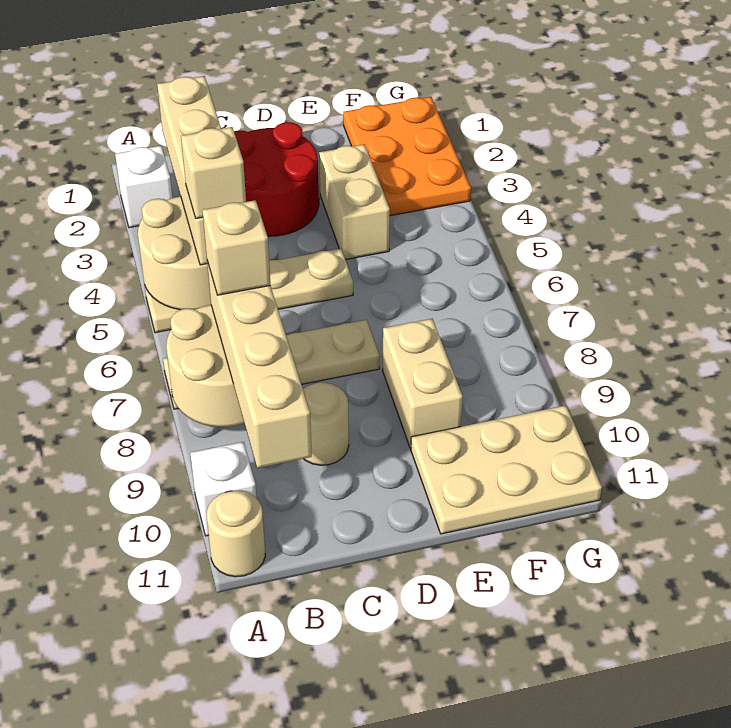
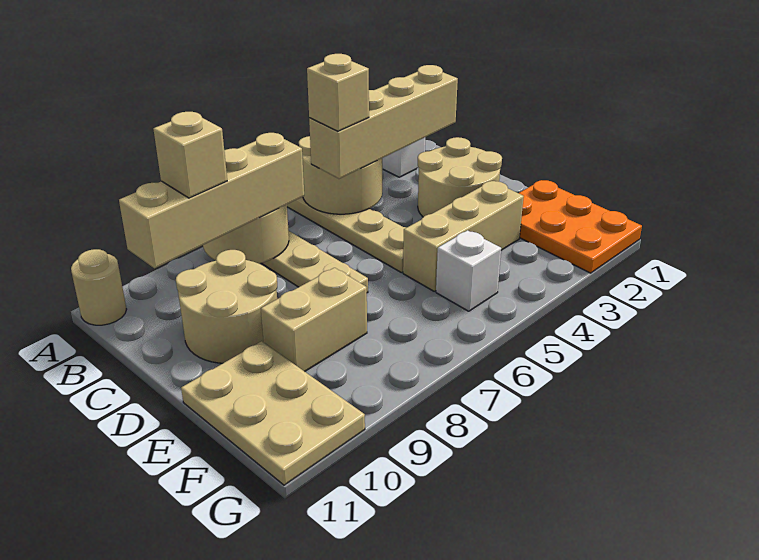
white brick A10 level 1 -> white brick F5 level 1
tan brick B7 level 4 -> tan brick B9 level 4
red round brick C2:D3 level 1 -> tan round brick C2:D3 level 1
tan round brick C9 level 1 -> tan round brick C9:D10 level 1
tan brick E3:E4 level 1 -> tan brick E3:E5 level 1
orange plate F1:G3 level 1 -> orange plate E1:G2 level 1

